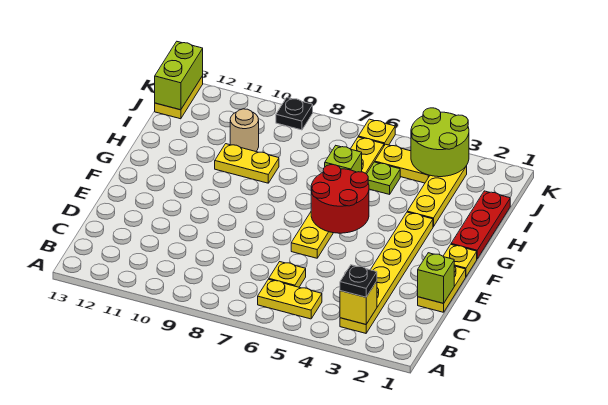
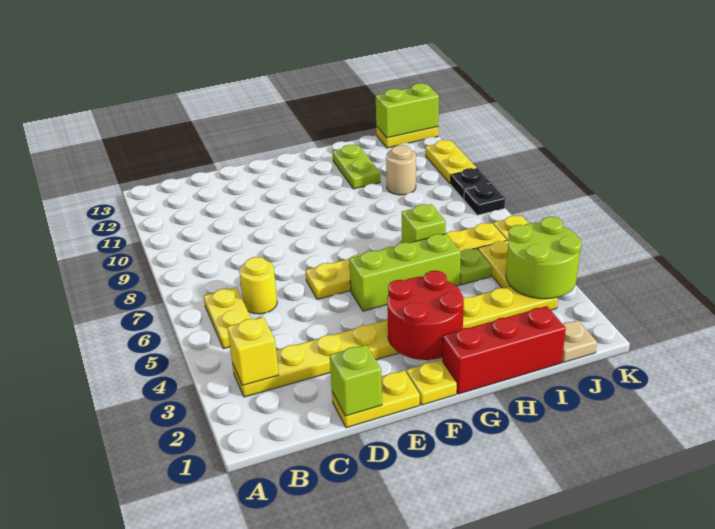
black plate B3 level 3 -> black plate K8 level 1
yellow plate C6 level 1 -> yellow round brick C6 level 1
none -> lime brick F5:H5 level 1
red round brick F5:G6 level 2 -> red round brick F2:G3 level 2
red plate G1:I1 level 1 -> red brick G1:I1 level 1
yellow plate H9:H10 level 1 -> yellow plate K10:K11 level 1
none -> lime plate H11:H12 level 1
none -> tan plate J1 level 1

